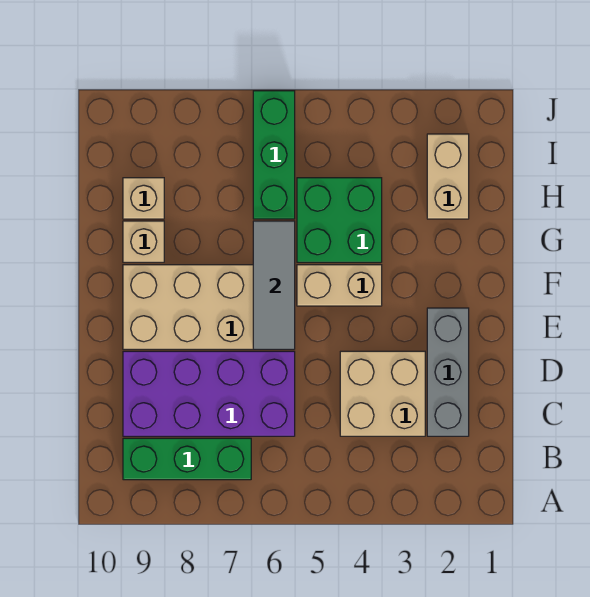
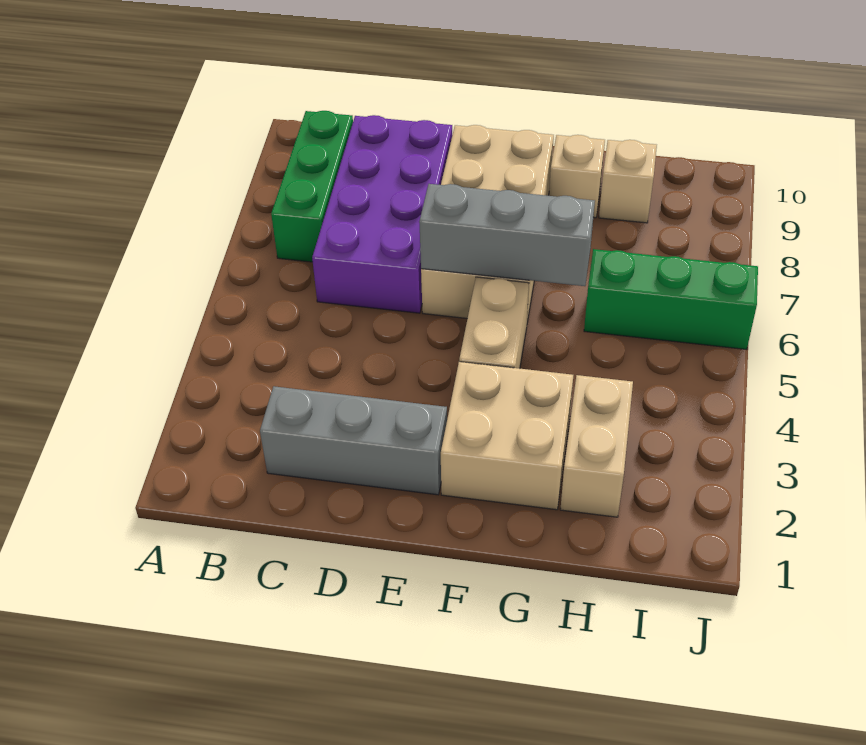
tan brick C3:D4 level 1 -> tan brick F2:G3 level 1
grey tile E6:G6 level 2 -> grey brick E6:G6 level 2
green brick G4:H5 level 1 -> none
tan brick H2:I2 level 1 -> tan brick H2:H3 level 1

